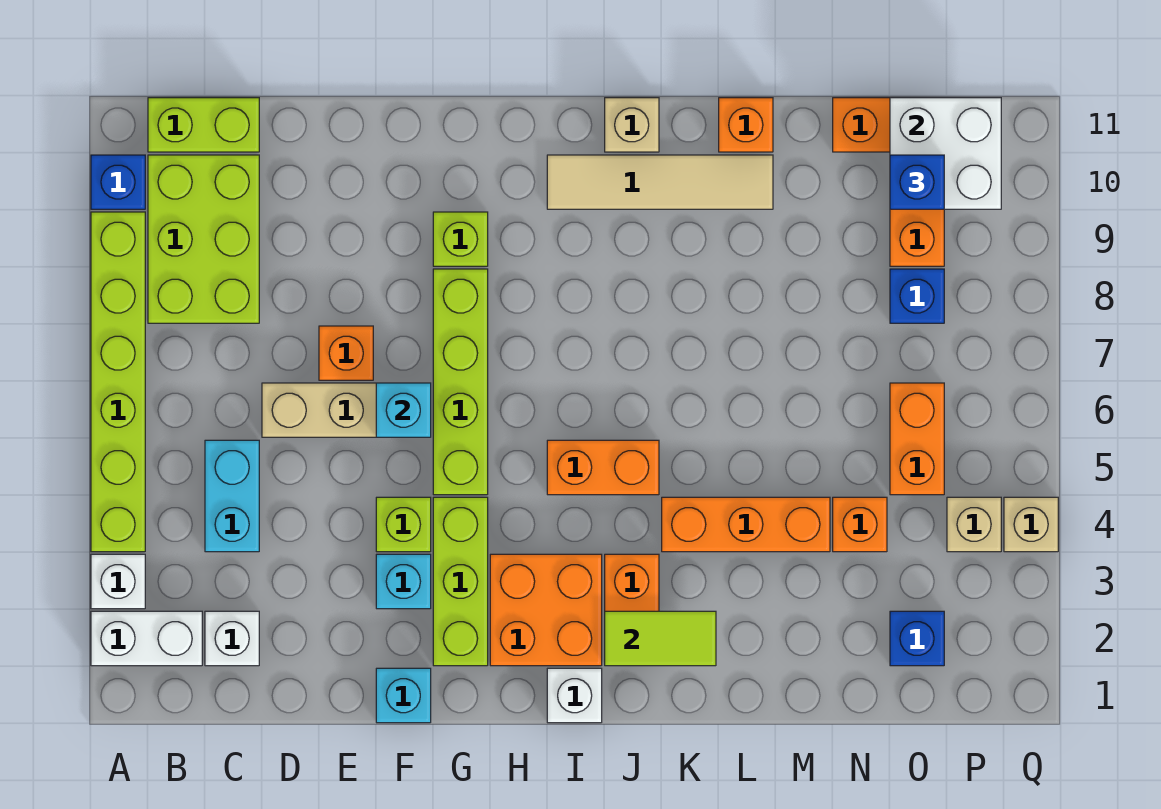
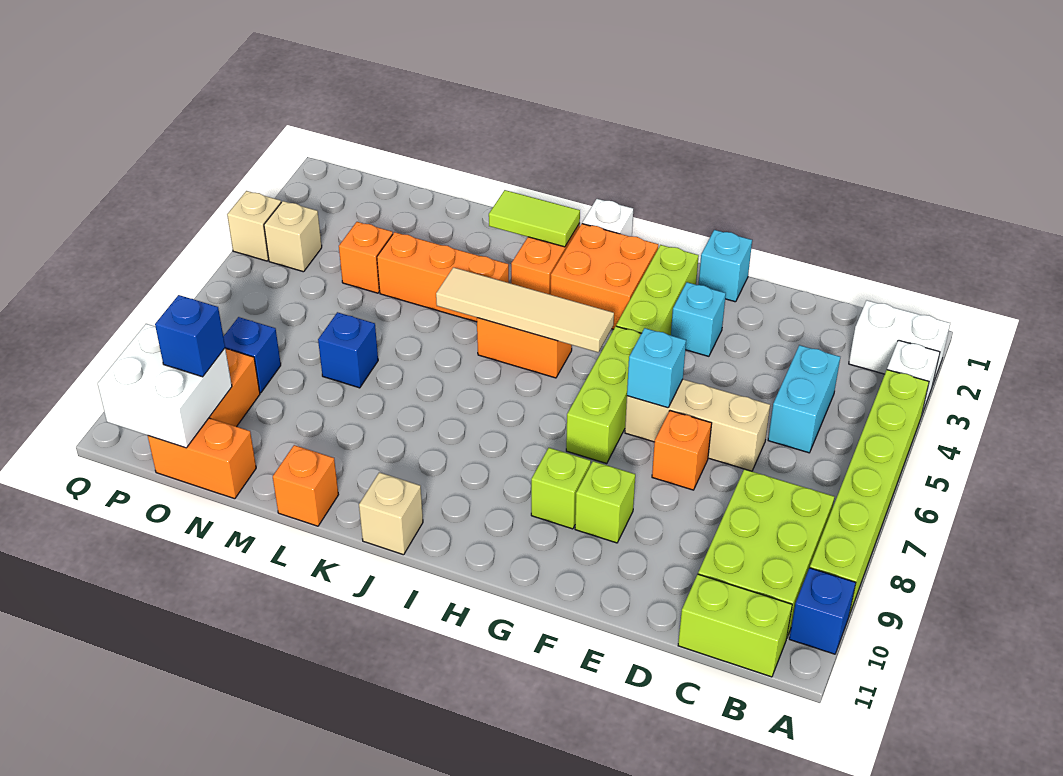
white brick C2 level 1 -> none
lime brick F4 level 1 -> lime brick F9 level 1
lime brick G5:G8 level 1 -> lime brick G5:G7 level 1
tan tile I10:L10 level 1 -> tan tile H5:K5 level 2
blue brick O2 level 1 -> blue brick M7 level 1
orange brick O5:O6 level 1 -> none

